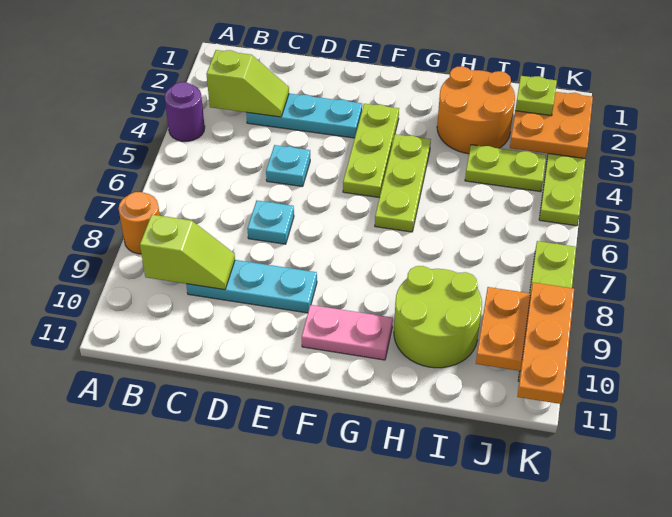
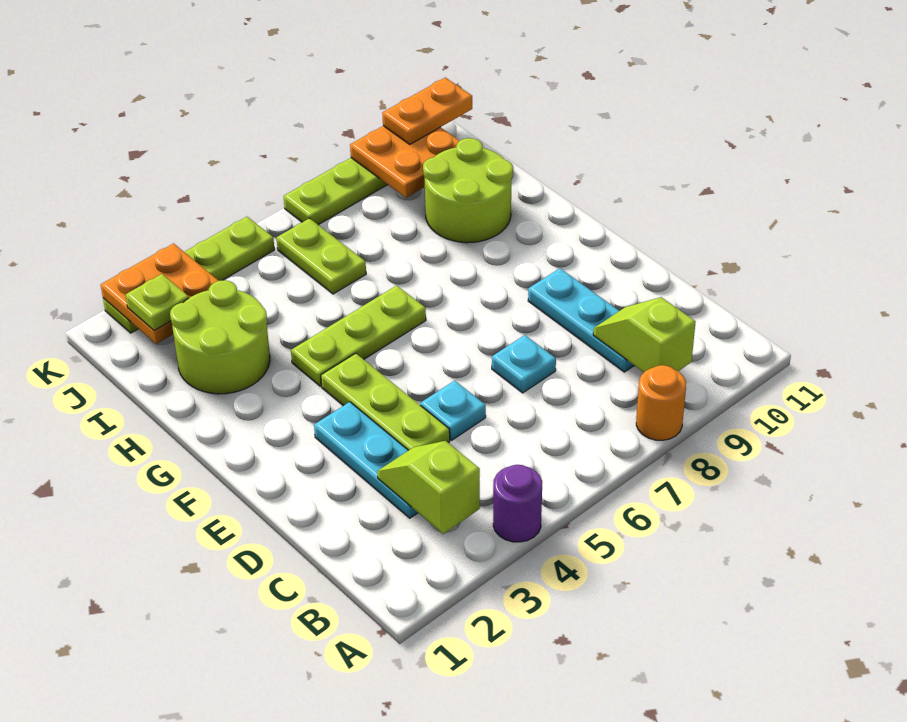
lime plate F3:F5 level 1 -> lime plate D4:F4 level 1
pink plate F10:G10 level 1 -> none
orange round brick H2:I3 level 1 -> lime round brick H2:I3 level 1
lime plate I4:J4 level 1 -> lime plate I6:J6 level 1
orange plate K9:K11 level 3 -> orange plate K10:K11 level 3

